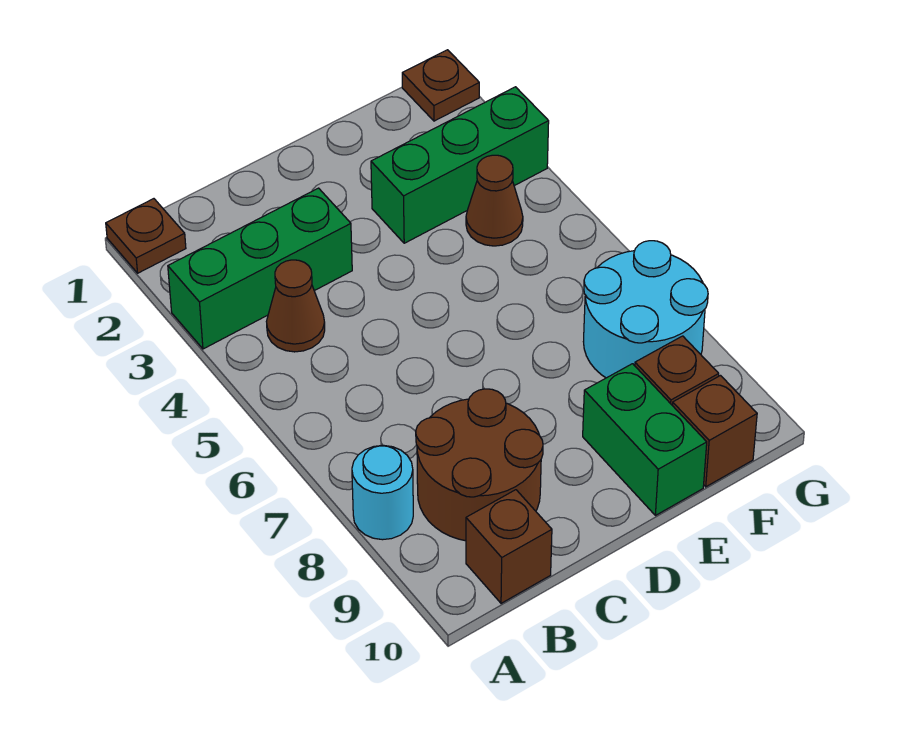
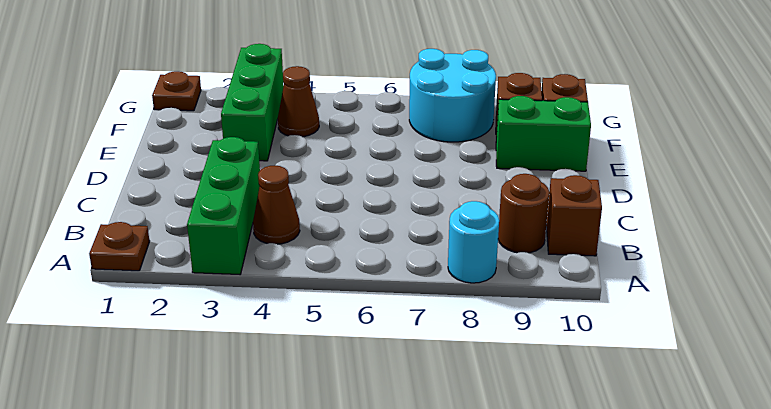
brown round brick B8:C9 level 1 -> brown round brick B9 level 1

